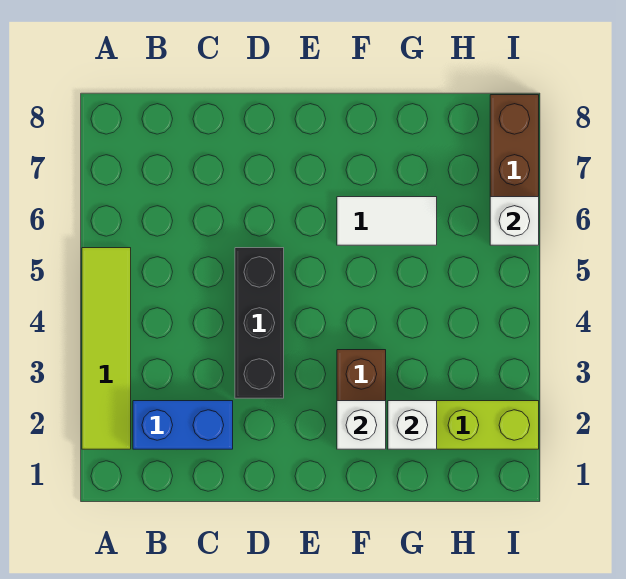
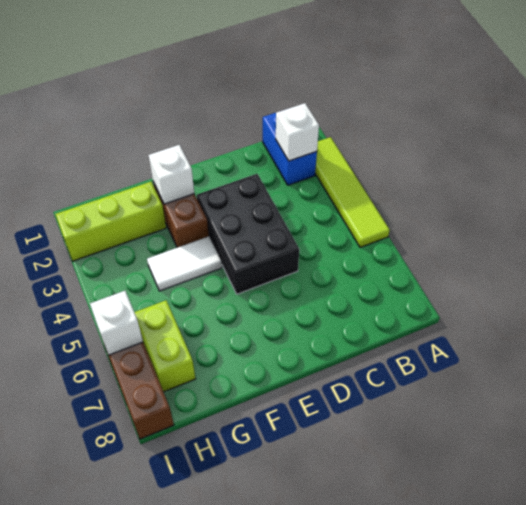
blue brick B2:C2 level 1 -> blue brick B1:B2 level 1
black brick D3:D5 level 1 -> black brick D3:E5 level 1
white tile F6:G6 level 1 -> white tile F4:G4 level 1
white brick G2 level 2 -> white brick B2 level 2
none -> lime brick H6:H7 level 1

